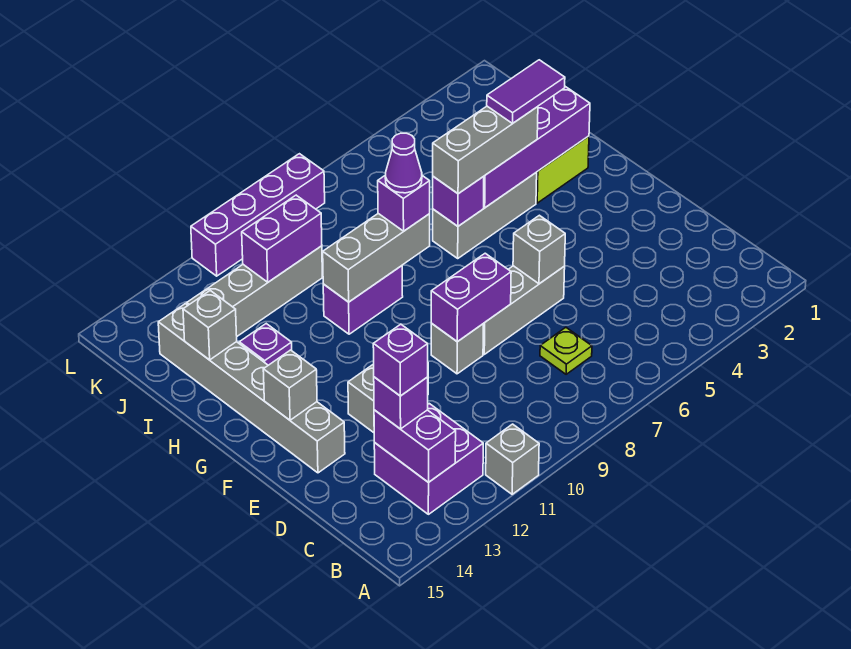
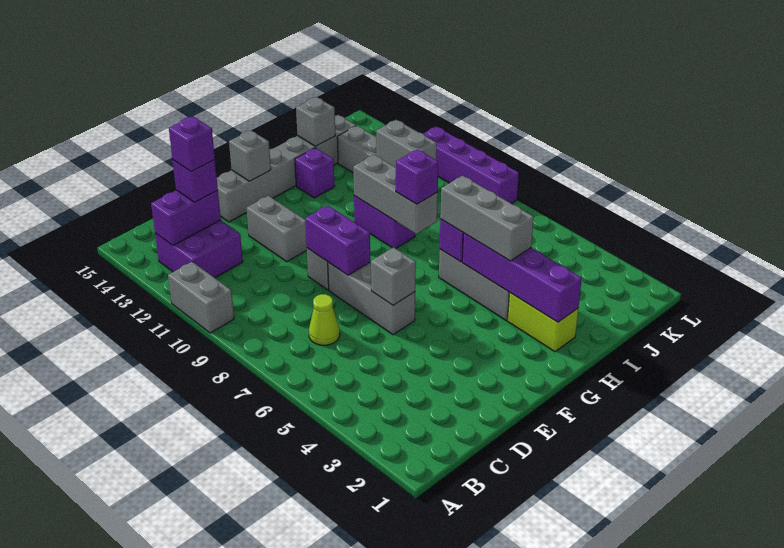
grey brick A11 level 1 -> grey brick A10:A11 level 1
lime plate C7 level 1 -> lime cone C7 level 1
purple tile H3:H4 level 4 -> none
purple cone H8 level 4 -> none
purple brick J10:J11 level 2 -> grey brick J10:J11 level 2

